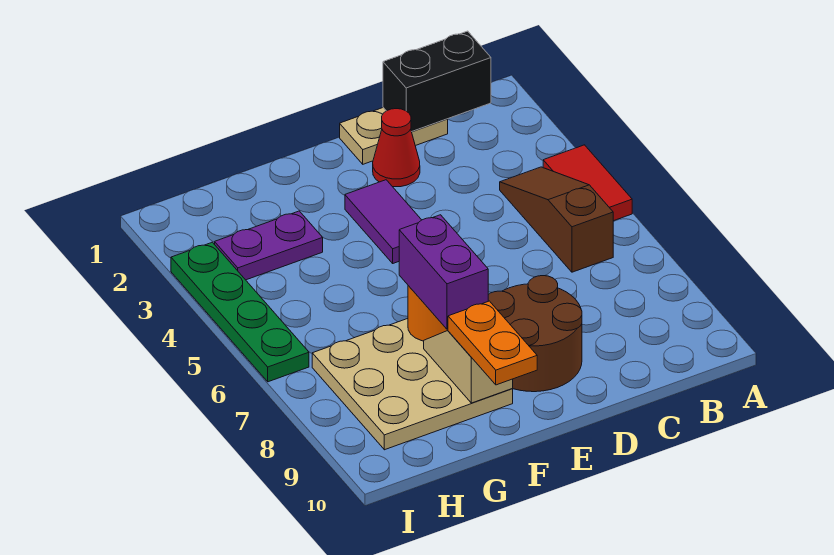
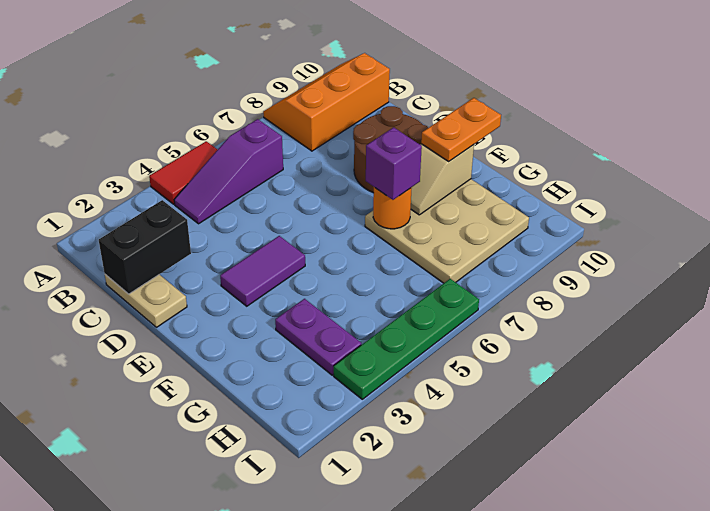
none -> orange slope A8:B10 level 1 top B
black brick B1:C1 level 2 -> black brick C1:C2 level 2
brown slope B4:B6 level 1 top 6 -> purple slope B4:B6 level 1 top 6
red cone D2 level 1 -> none
purple brick F7:F8 level 3 -> purple brick F7 level 3

